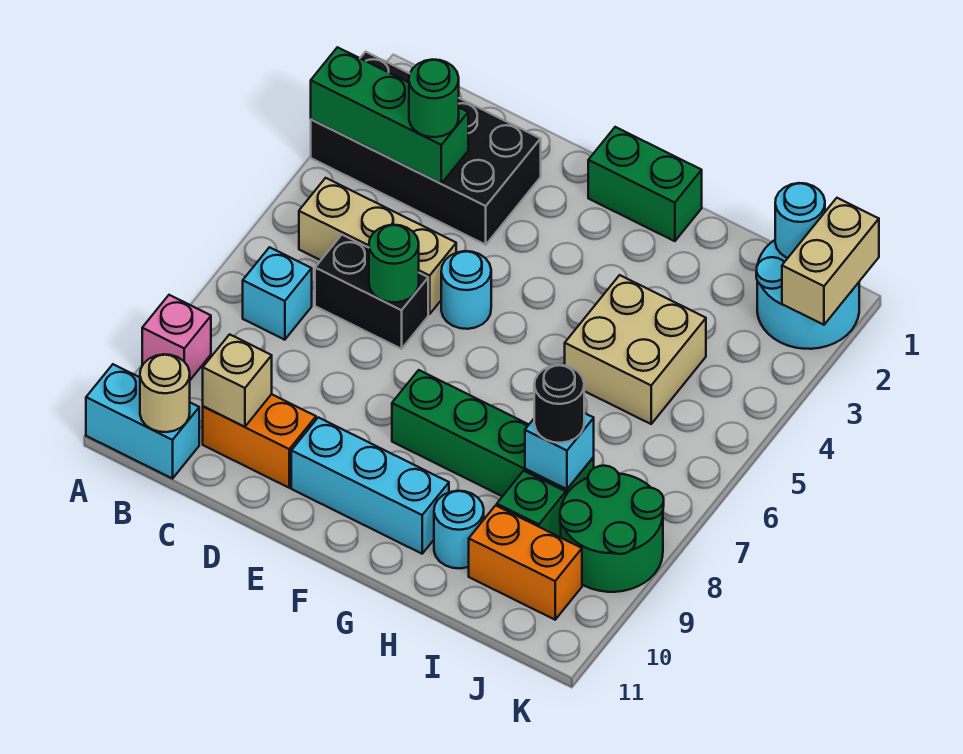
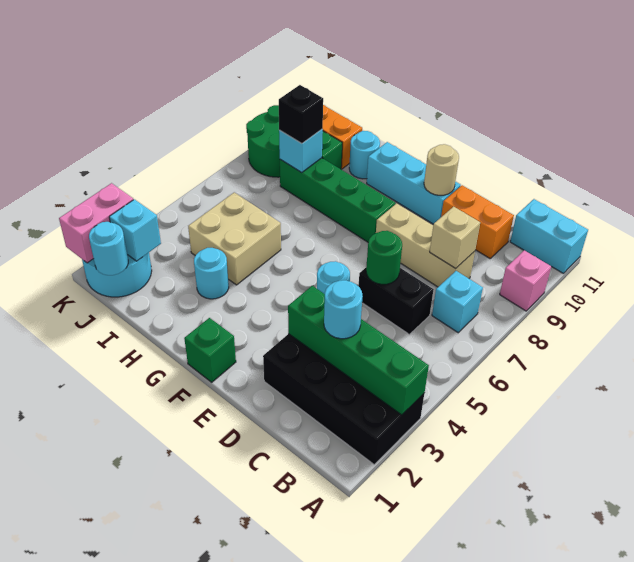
green brick A3:C3 level 2 -> green brick A3:D3 level 2
tan brick B5:D5 level 1 -> tan brick C8:E8 level 1
tan round brick B11 level 2 -> tan round brick E10 level 2
green round brick C3 level 3 -> cyan round brick C3 level 3
tan brick C10 level 2 -> tan brick C8 level 2
green brick F1:G1 level 1 -> green brick F1 level 1
none -> cyan round brick H3 level 1
black round brick I8 level 3 -> black brick I8 level 3
none -> cyan brick J2 level 2
tan brick K1:K2 level 2 -> pink brick K1:K2 level 2

